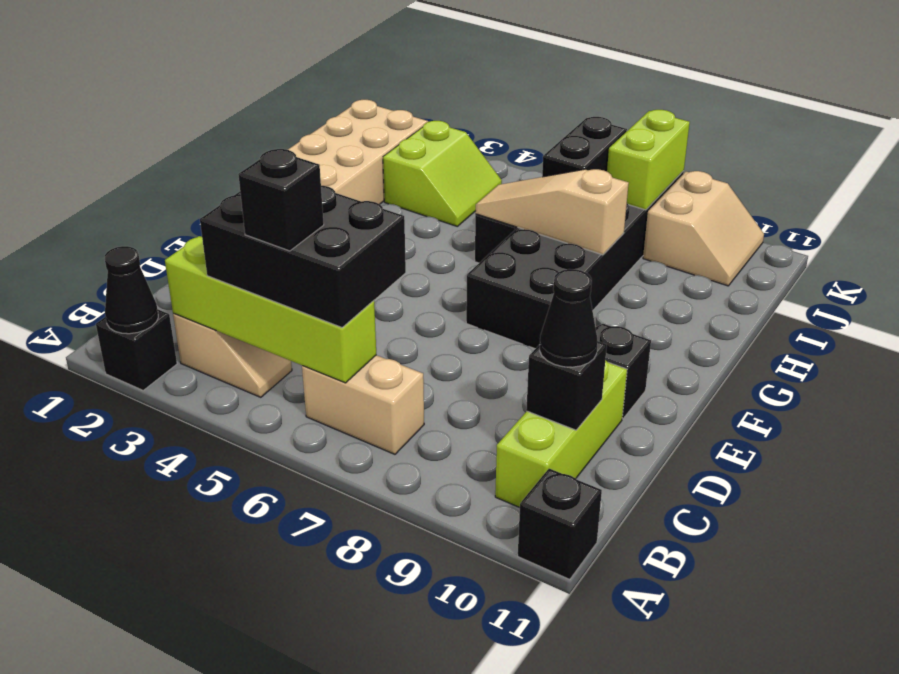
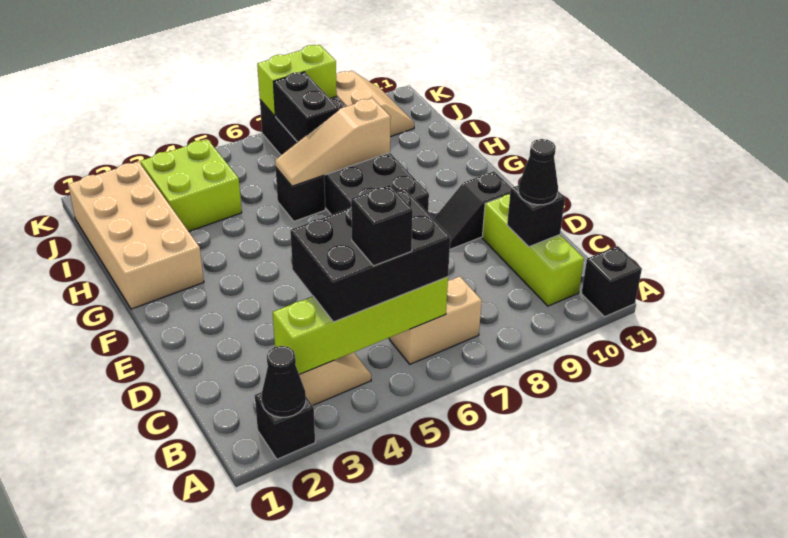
lime slope I3:J4 level 1 top 3 -> lime brick I3:J4 level 1
lime brick J8:K8 level 2 -> lime brick K7:K8 level 2

